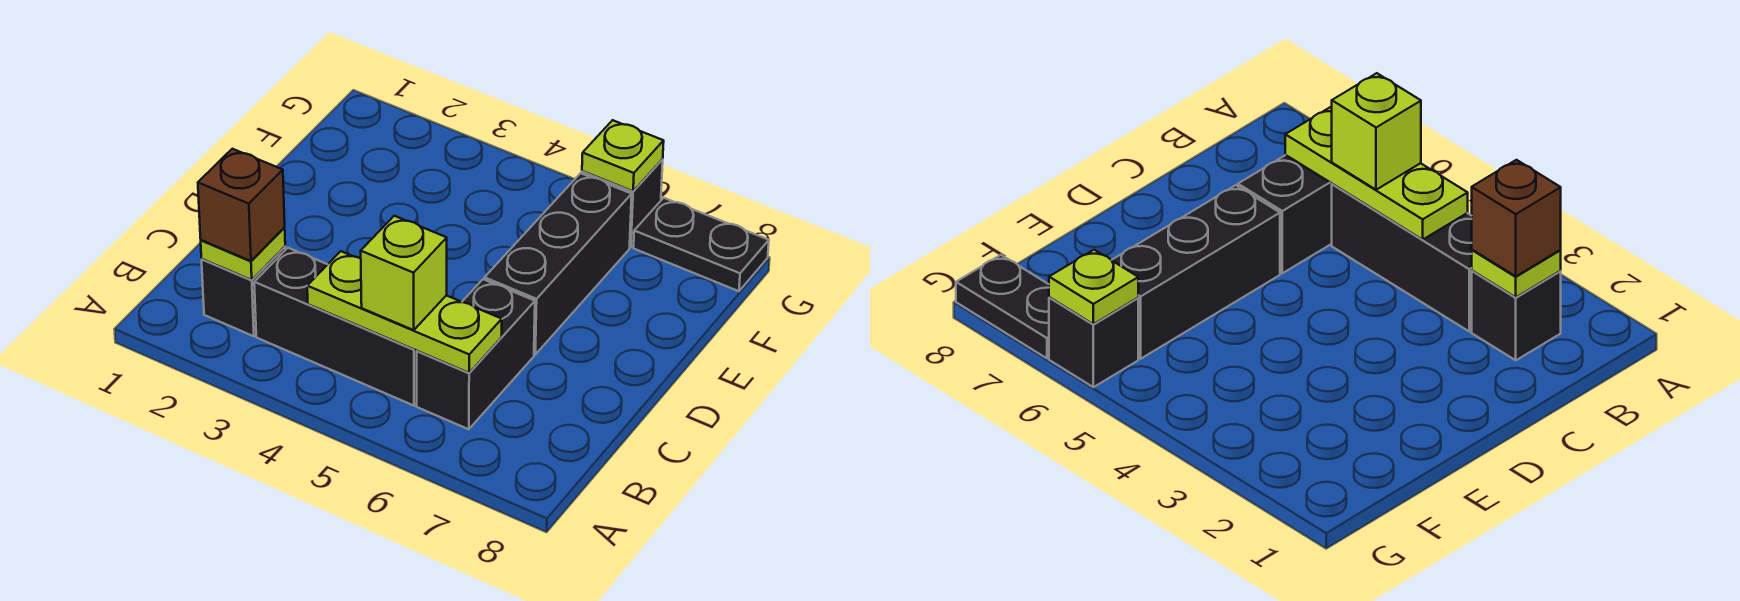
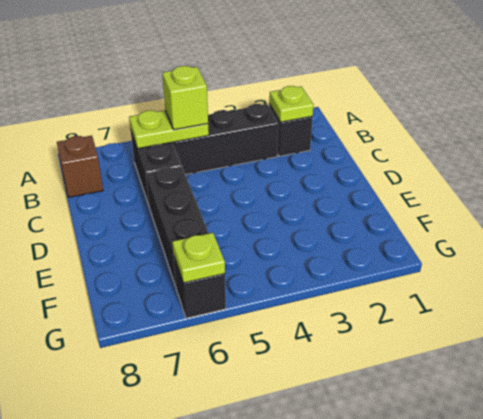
brown brick B2 level 3 -> brown brick B8 level 1
lime plate B4:B6 level 2 -> lime plate B5:B6 level 2
black plate G7:G8 level 1 -> none

